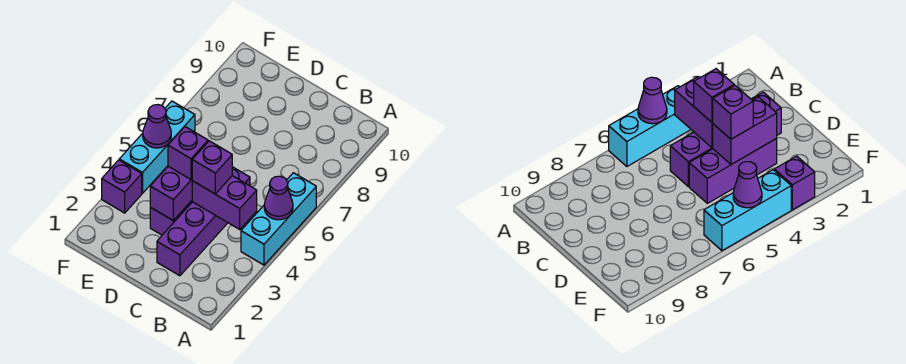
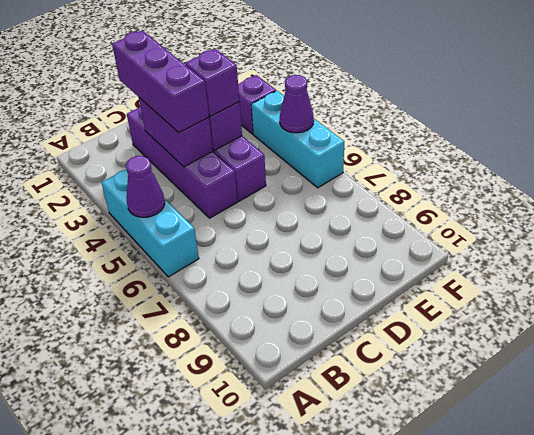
purple brick B4:C4 level 2 -> purple brick C3:C4 level 2
purple brick C4 level 3 -> purple brick C2:C4 level 3

